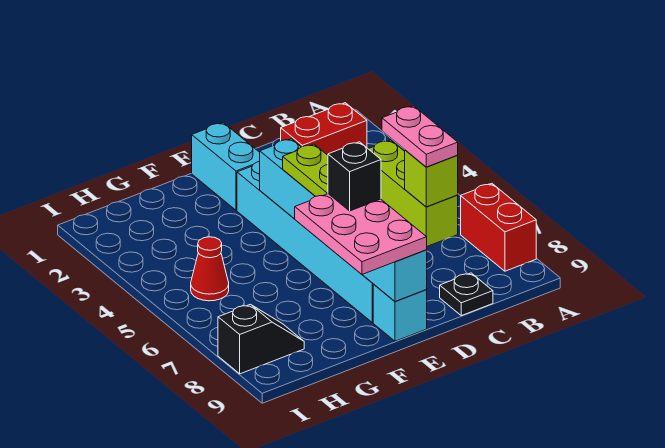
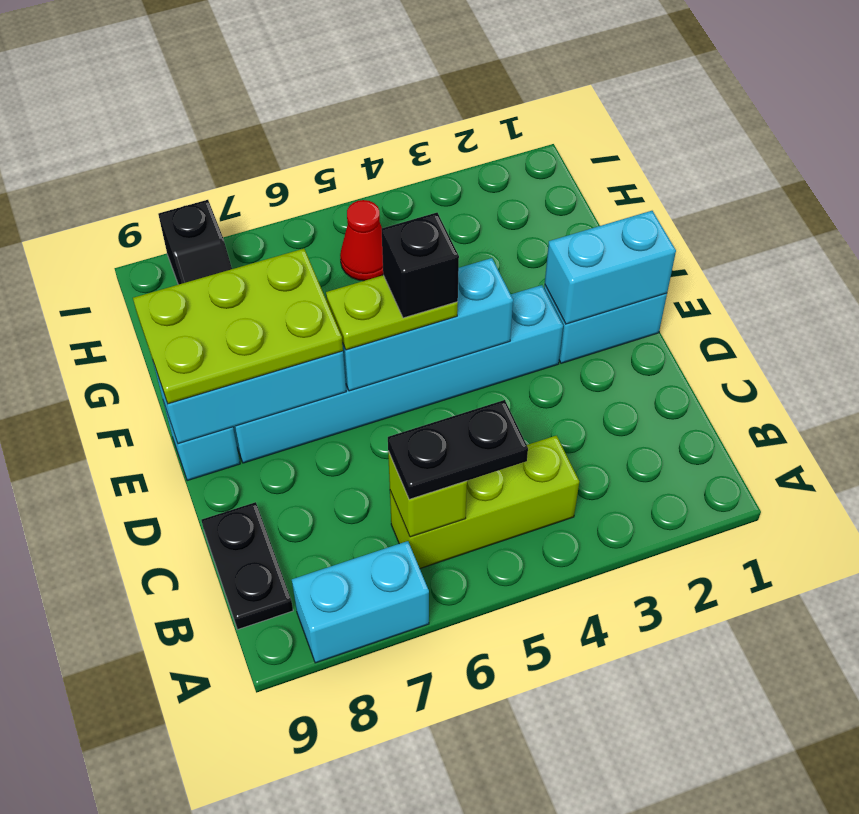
red brick A7:A8 level 1 -> cyan brick A7:A8 level 1
red brick B2:C2 level 1 -> none
pink plate B5:B6 level 3 -> black plate B5:B6 level 3
black plate C9 level 1 -> black plate B9:C9 level 1
none -> cyan brick E1:E2 level 2
pink plate E7:F9 level 3 -> lime plate E7:F9 level 3
black brick E7 level 4 -> black brick E5 level 4

